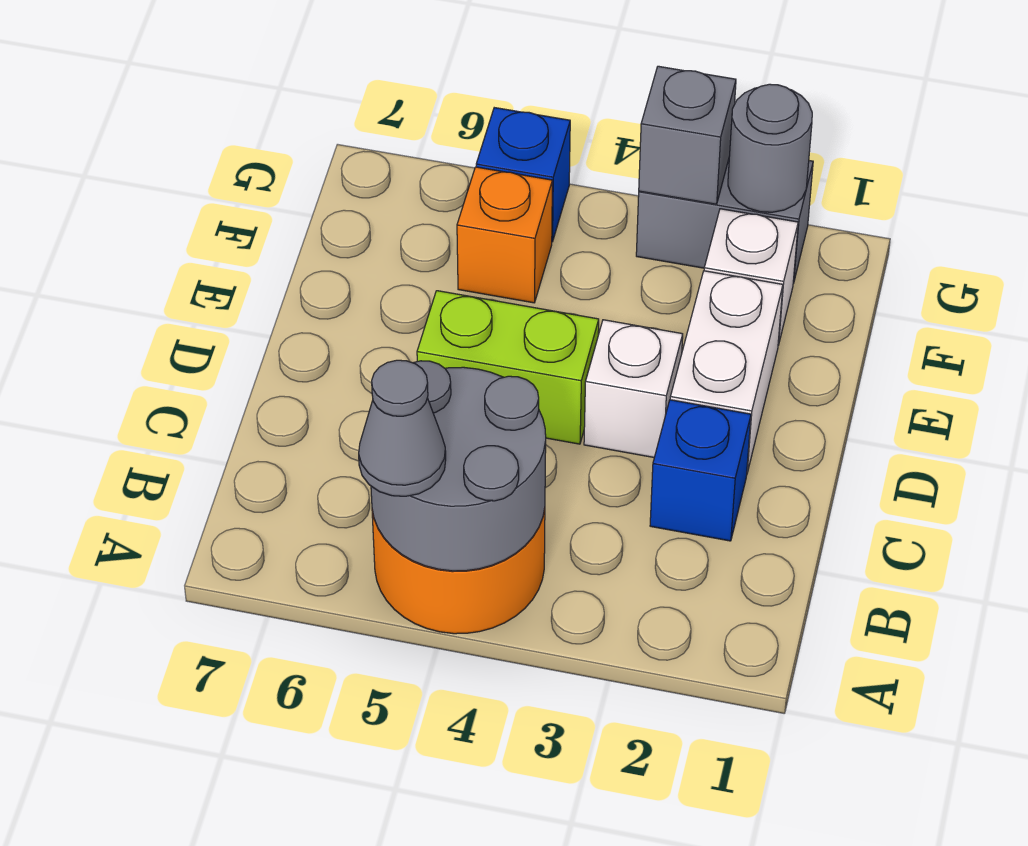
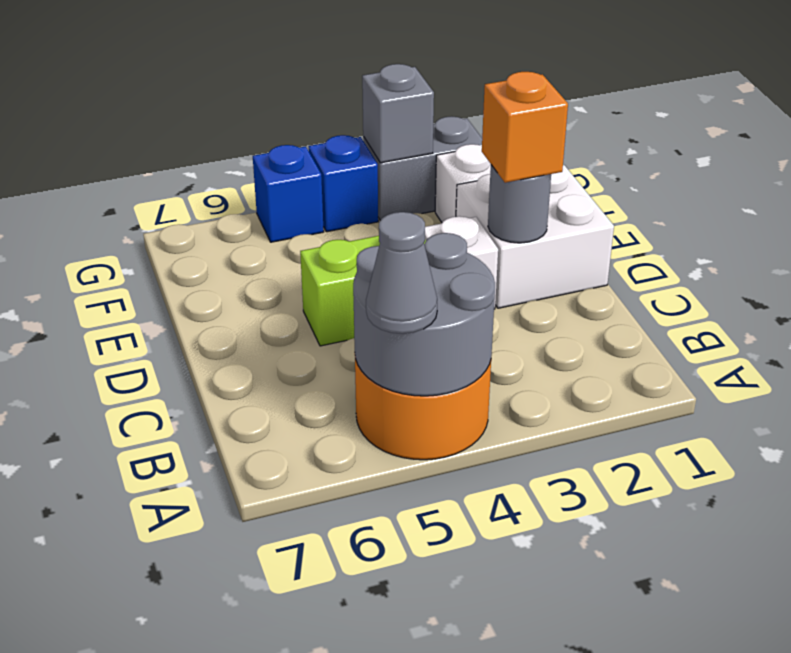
blue brick C2 level 1 -> blue brick G4 level 1
white brick D2:E2 level 1 -> white brick D1:E2 level 1
orange brick F5 level 1 -> orange brick D2 level 3
grey round brick G2 level 2 -> grey round brick D2 level 2

